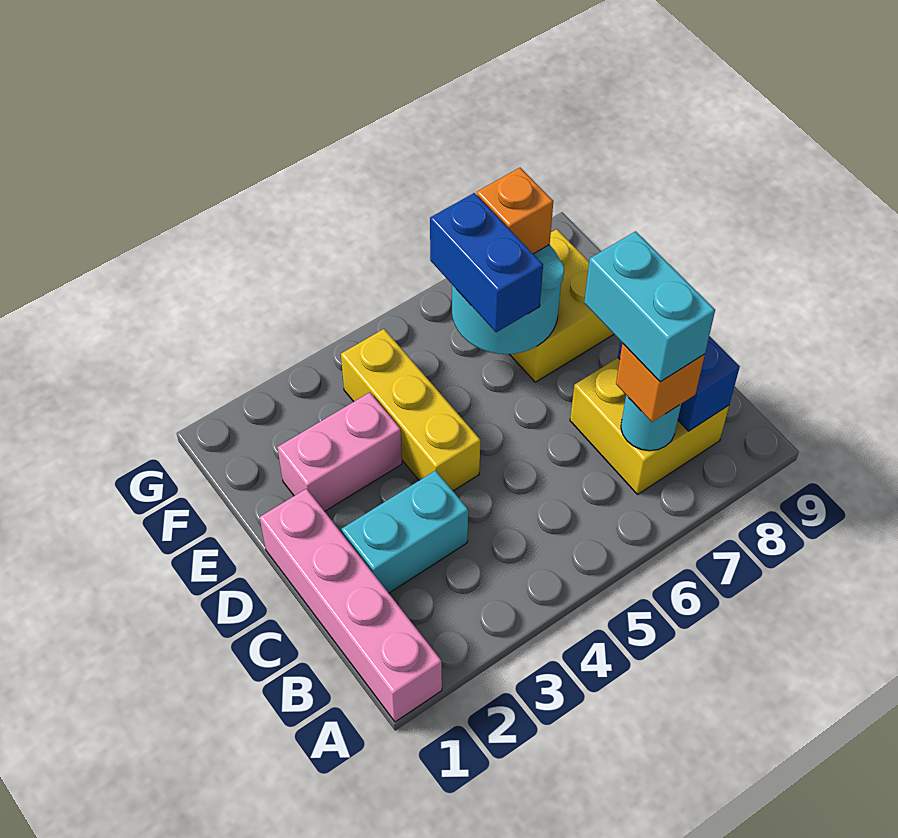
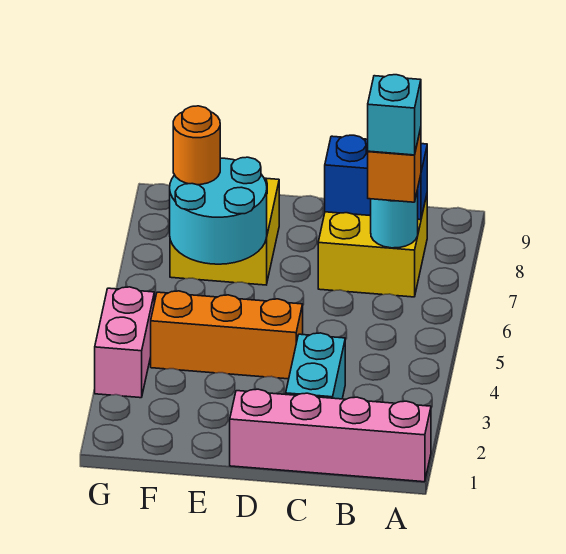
cyan brick B7:C7 level 4 -> cyan brick B7 level 4
yellow brick D4:F4 level 1 -> orange brick D4:F4 level 1
pink brick E2:E3 level 1 -> pink brick G3:G4 level 1
blue brick E6:F6 level 3 -> none
orange brick F7 level 3 -> orange round brick F7 level 3

